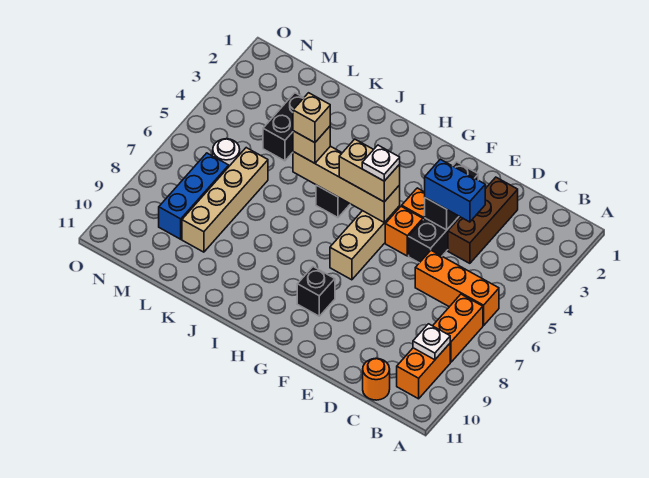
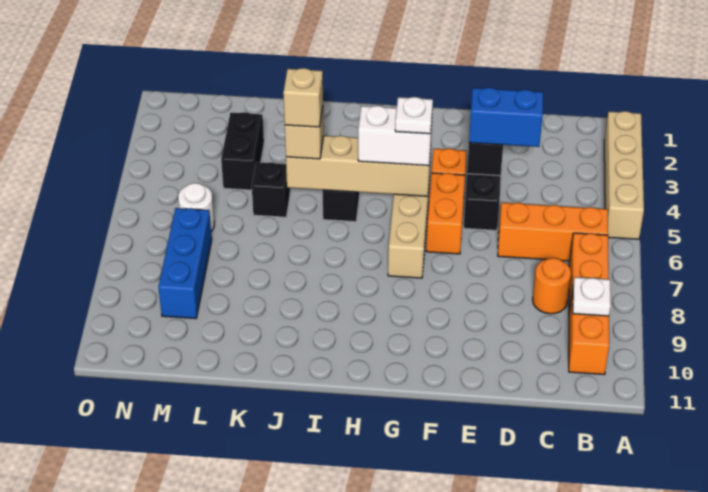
orange round brick C11 level 1 -> orange round brick C8 level 1
brown brick D2:D4 level 1 -> none
orange brick F5 level 1 -> orange brick F5:F6 level 1
tan brick G5:H5 level 3 -> white brick G5:H5 level 3
black brick G9 level 1 -> black brick K5 level 1
tan brick L6:L9 level 1 -> tan brick A2:A5 level 1

